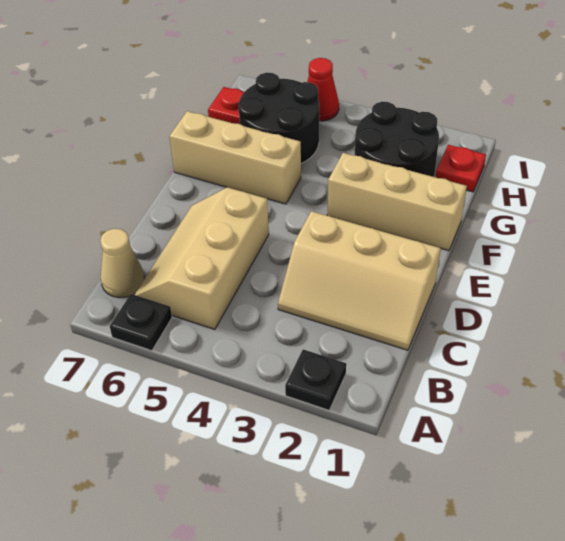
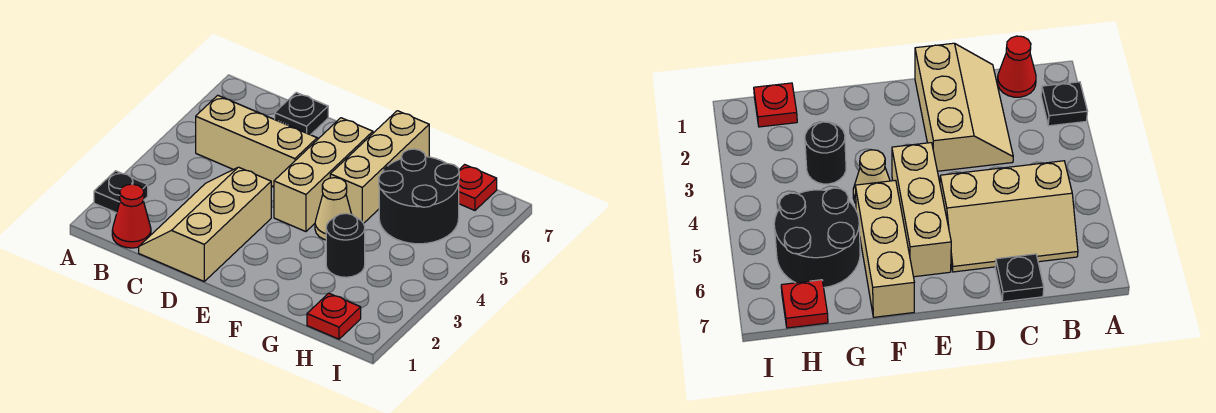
black plate A6 level 1 -> black plate C7 level 1
tan cone B7 level 1 -> tan cone F4 level 1
tan brick F1:F3 level 1 -> tan brick E4:E6 level 1
black round brick G2:H3 level 1 -> black round brick G3 level 1
red cone I5 level 1 -> red cone B1 level 1

